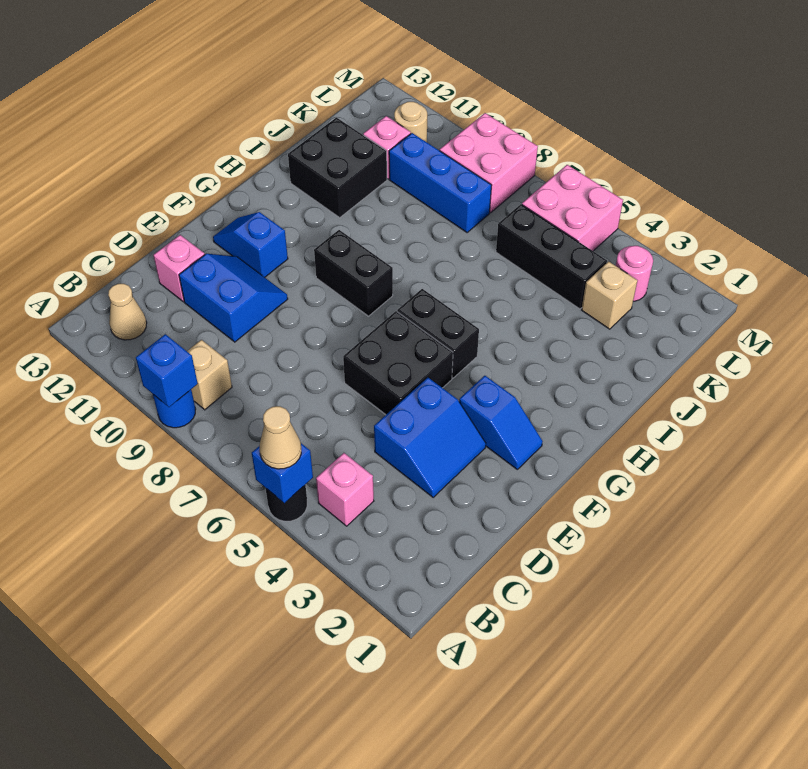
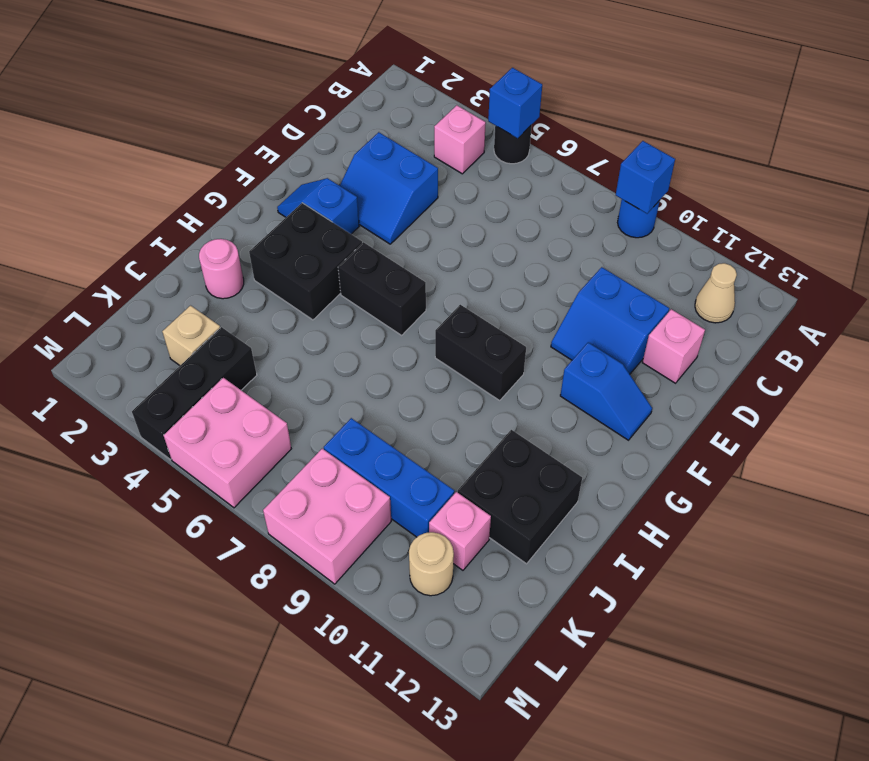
tan cone A5 level 3 -> none
tan brick B9 level 1 -> none
blue slope D3:E4 level 1 top 4 -> blue slope D3:E4 level 1 top D
black brick E5:F6 level 1 -> black brick G3:H4 level 1
black brick K4:K6 level 1 -> black brick K4:M4 level 1
pink round brick L3 level 1 -> pink round brick I2 level 1

